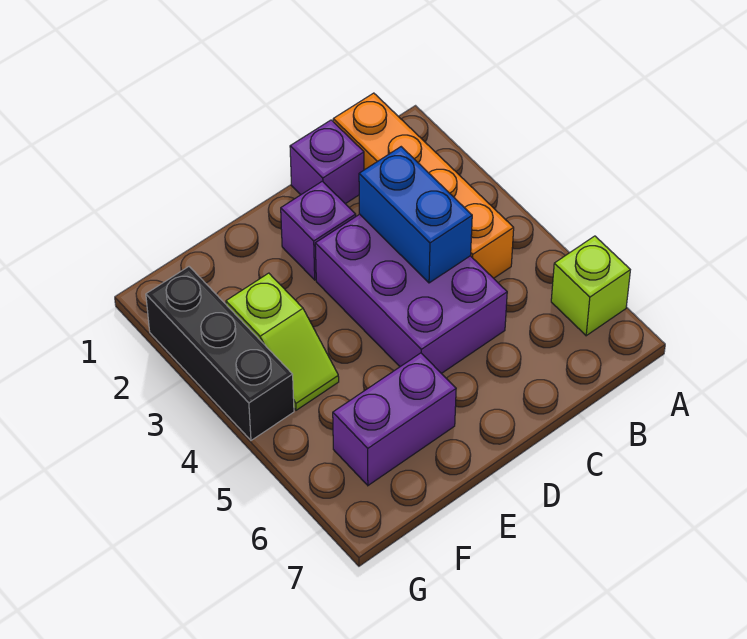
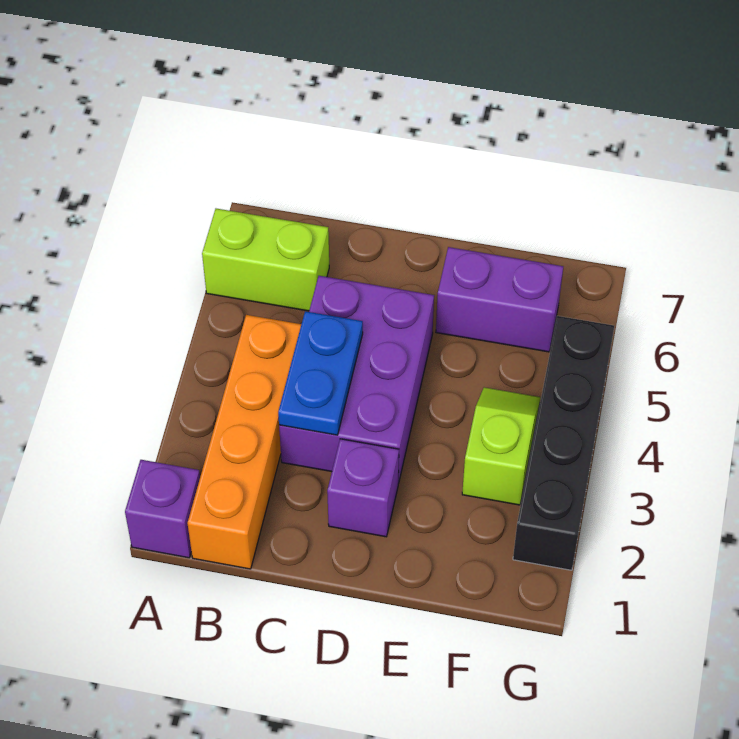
lime brick A6 level 1 -> lime brick A6:B6 level 1
purple brick C1 level 1 -> purple brick A1 level 1
blue brick C3:C4 level 2 -> blue plate C3:C4 level 2
black brick G2:G4 level 1 -> black brick G2:G5 level 1

